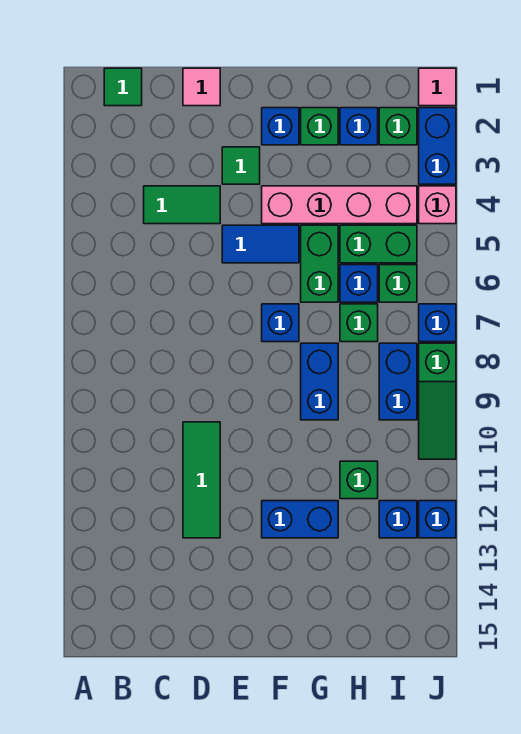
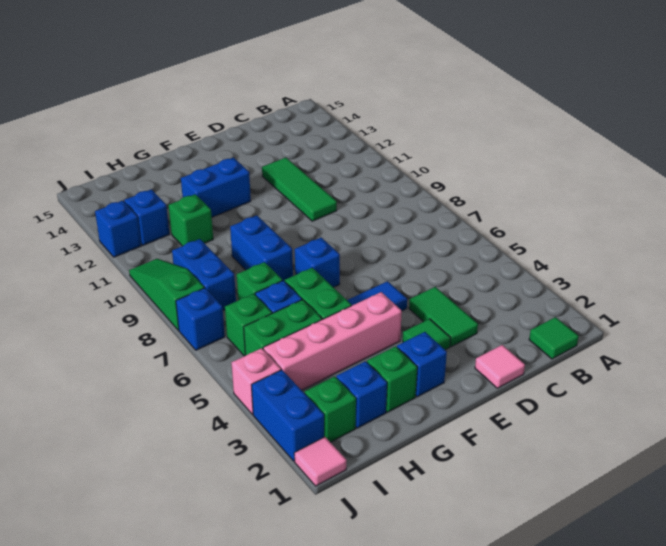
green tile C4:D4 level 1 -> green tile D3:D4 level 1

